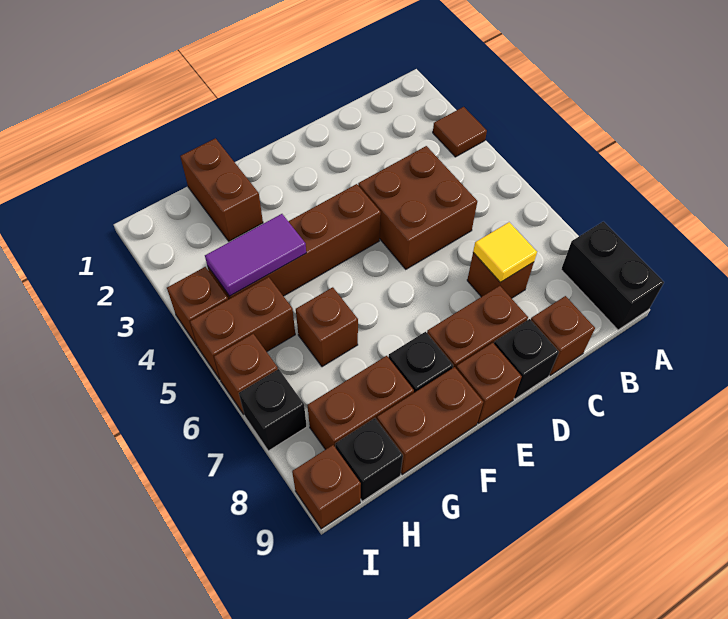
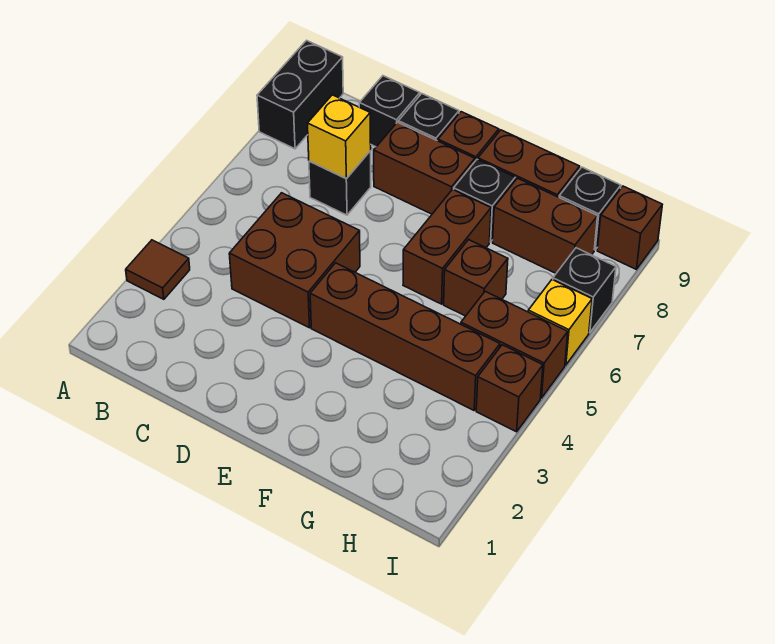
brown brick C7 level 1 -> black brick C7 level 1
yellow tile C7 level 2 -> yellow brick C7 level 2
brown brick C9 level 1 -> black brick C9 level 1
brown brick G1:G2 level 1 -> brown brick F6:F7 level 1
purple tile G4:H4 level 2 -> none
brown brick I6 level 1 -> yellow brick I6 level 1

